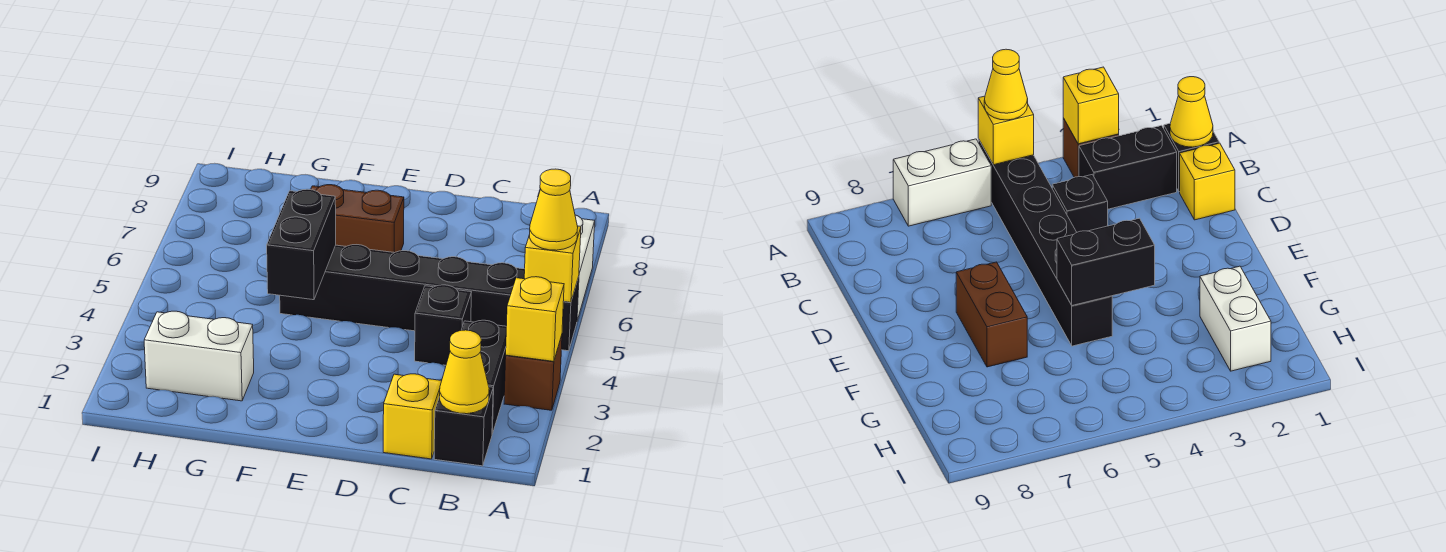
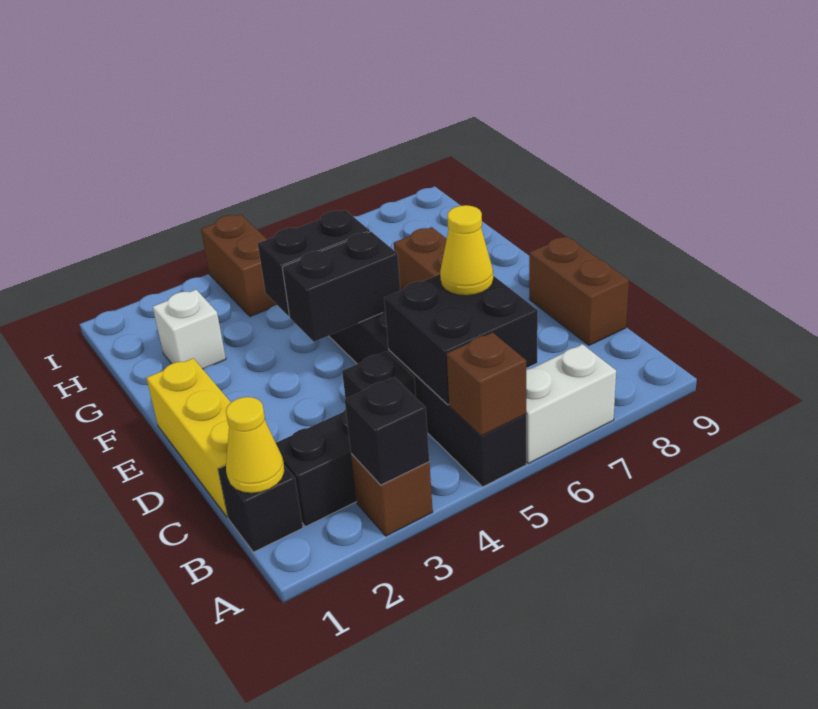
yellow brick A3 level 2 -> black brick A3 level 2
yellow brick A5 level 2 -> brown brick A5 level 2
yellow cone A5 level 3 -> yellow cone C6 level 3
none -> black brick B5:C6 level 2
yellow brick C1 level 1 -> yellow brick C1:E1 level 1
none -> brown brick C9:D9 level 1
none -> black brick E4:E5 level 2
white brick G2:H2 level 1 -> white brick G2 level 1
none -> brown brick H4:I4 level 1

